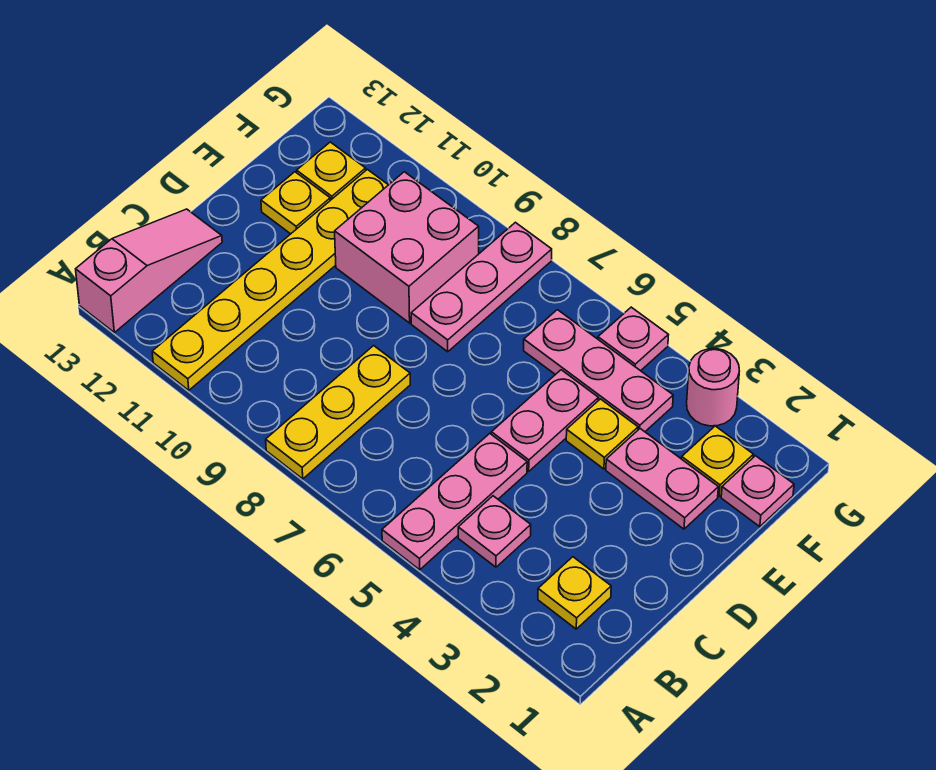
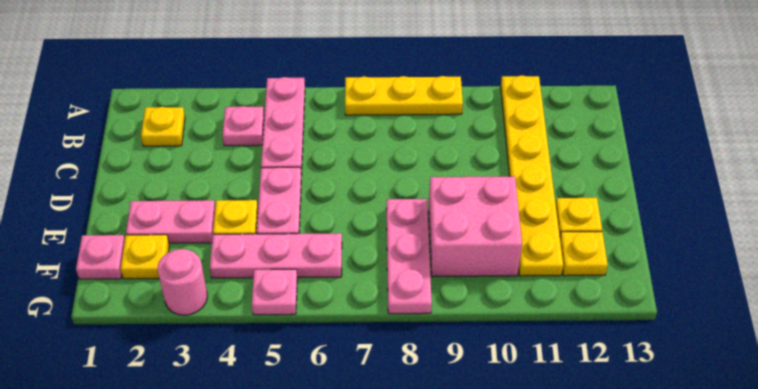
yellow plate A8:C8 level 1 -> yellow plate A7:A9 level 1
pink slope A13:C13 level 1 top A -> none

